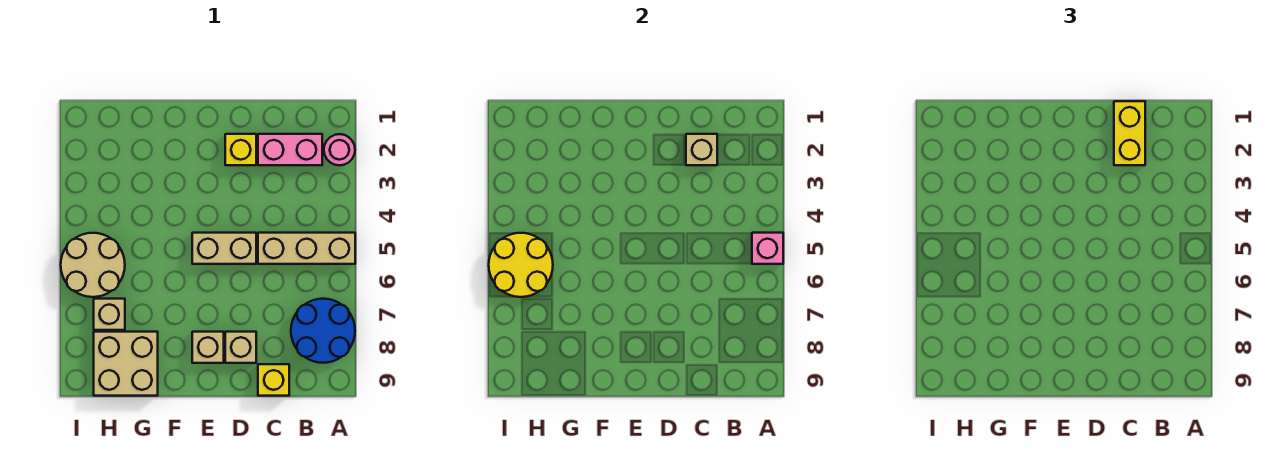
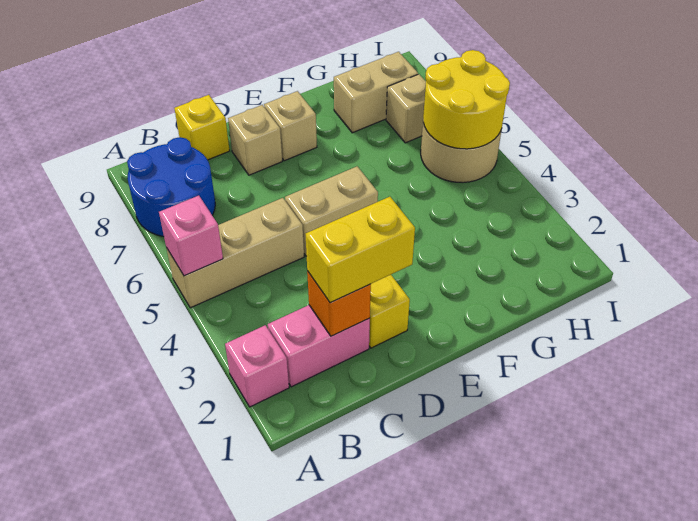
pink round brick A2 level 1 -> pink brick A2 level 1
yellow brick C1:C2 level 3 -> yellow brick C2:D2 level 3
tan brick C2 level 2 -> orange brick C2 level 2
tan brick G8:H9 level 1 -> tan brick G8:H8 level 1

